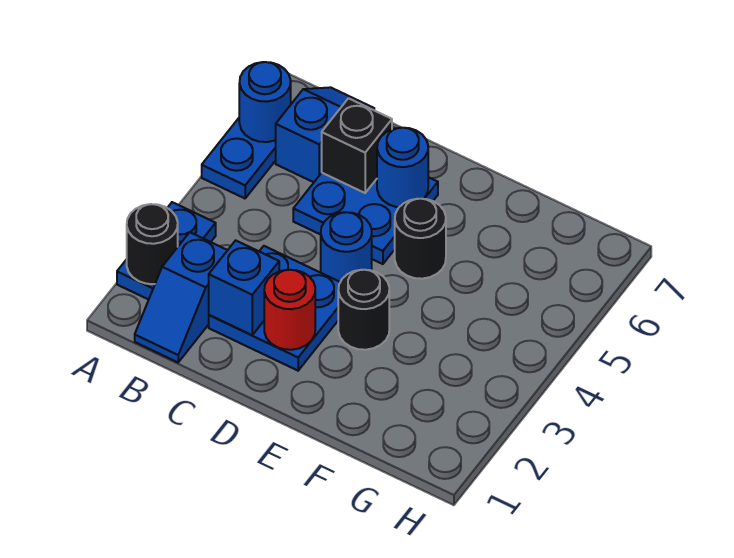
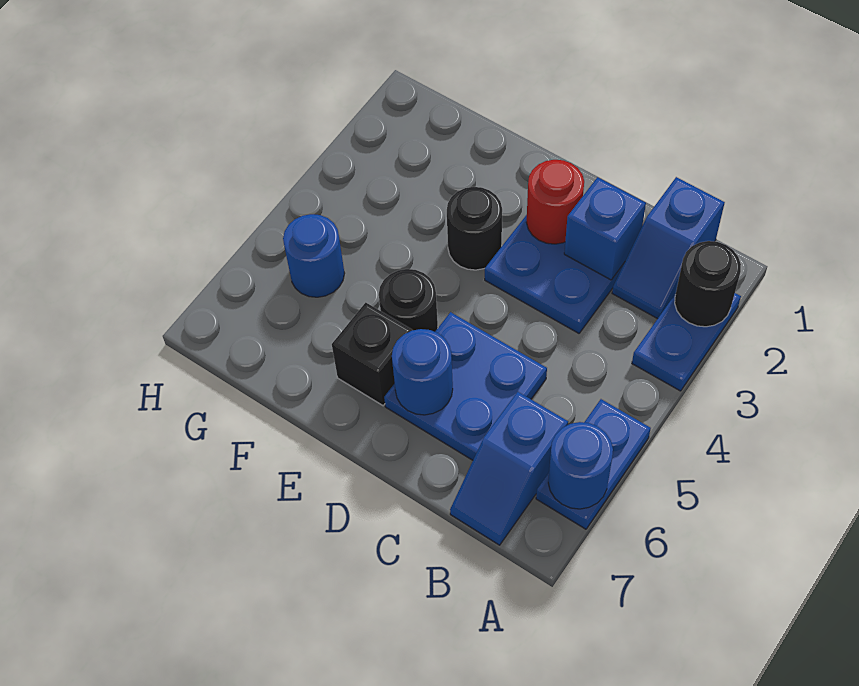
blue slope B1:B2 level 1 top 2 -> blue slope B1:B2 level 1 top 1
black brick C6 level 2 -> black brick E6 level 1
blue round brick D4 level 1 -> blue round brick G5 level 1

